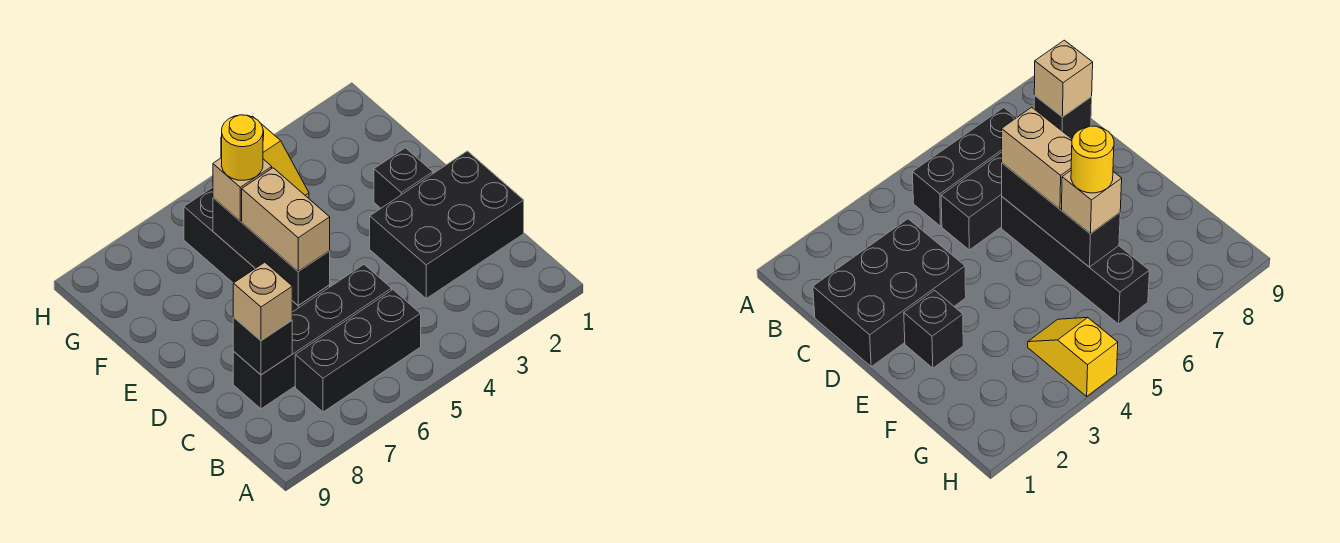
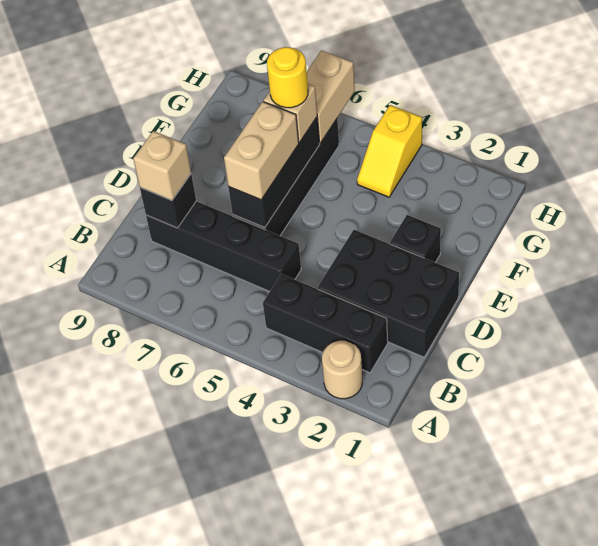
none -> tan round brick A2 level 1
black brick B5:B7 level 1 -> black brick B2:B4 level 1
none -> tan brick G6:H6 level 2

